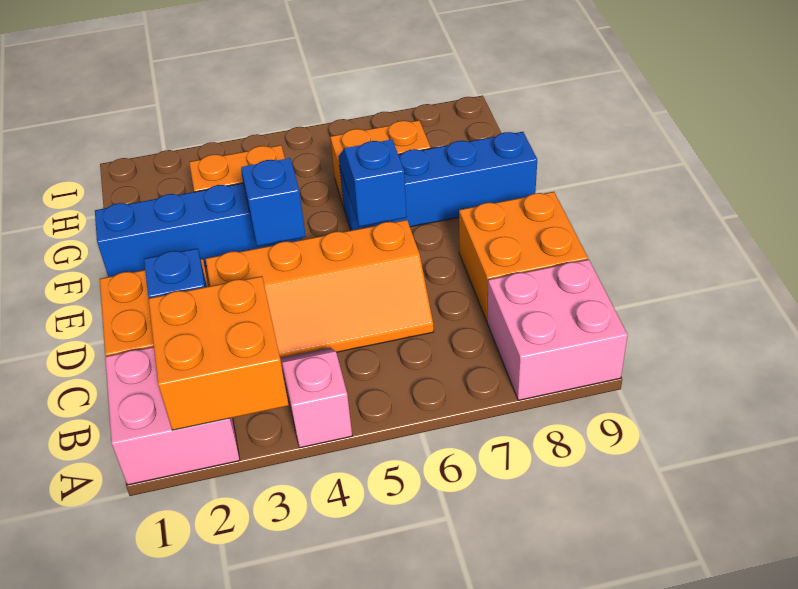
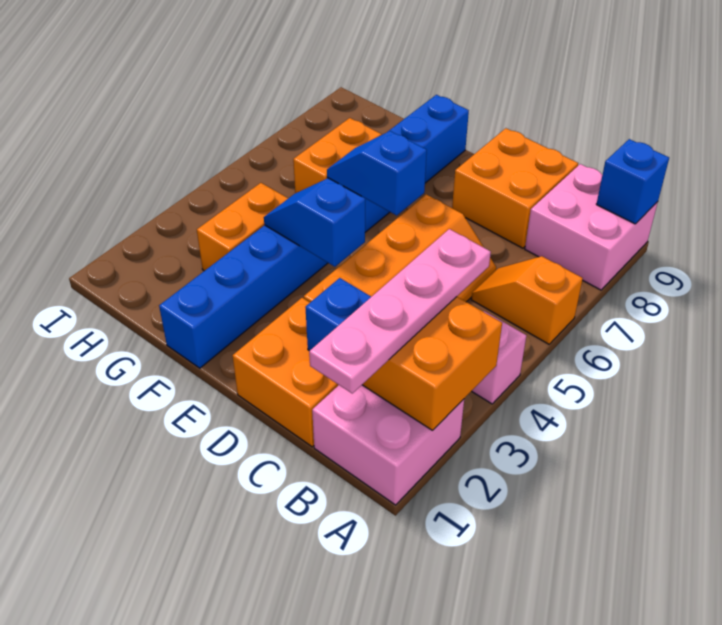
none -> orange slope A6:B6 level 1 top A
none -> blue brick A9 level 2
none -> pink plate B1:B4 level 3

